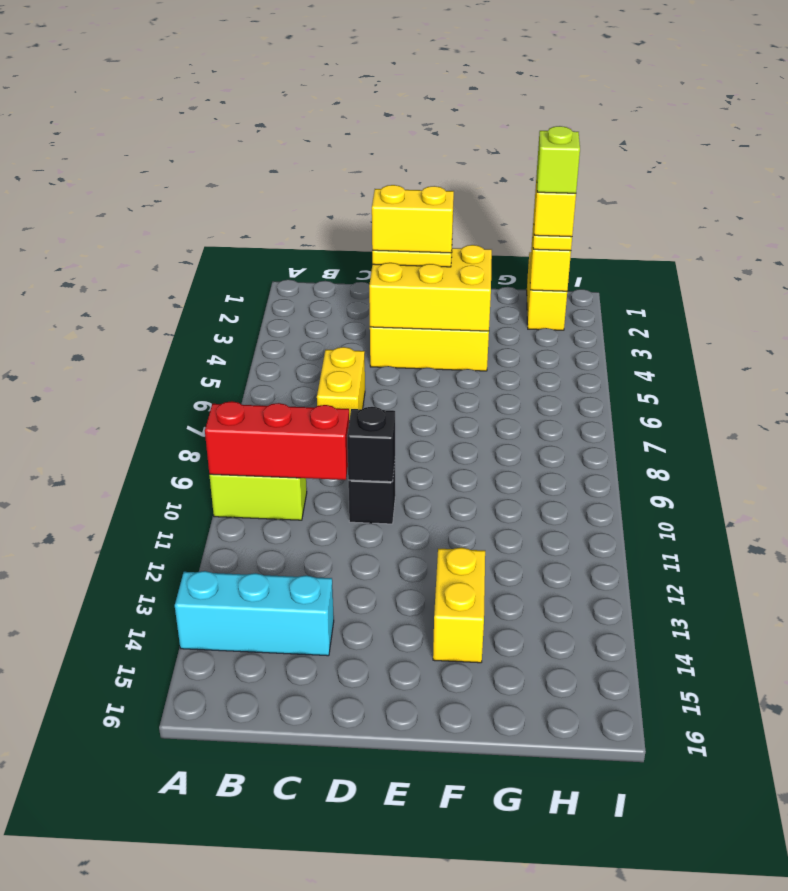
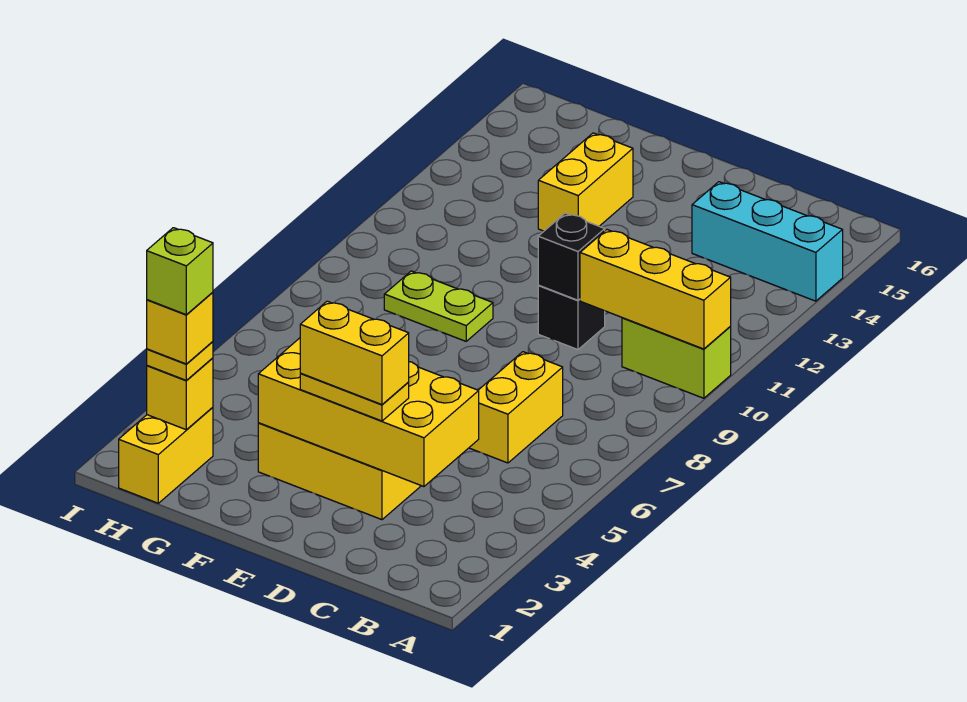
red brick A10:C10 level 2 -> yellow brick A10:C10 level 2
yellow brick D3:F4 level 2 -> yellow brick C3:F4 level 2
none -> lime plate F9:G9 level 1

